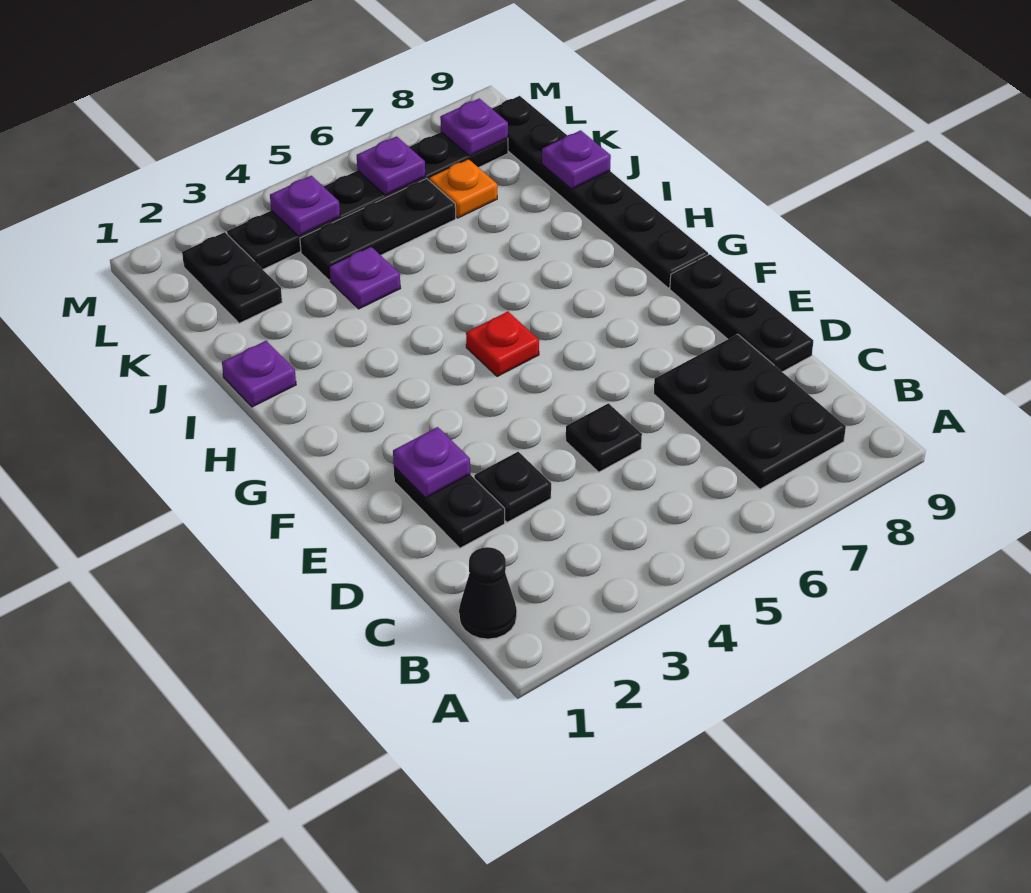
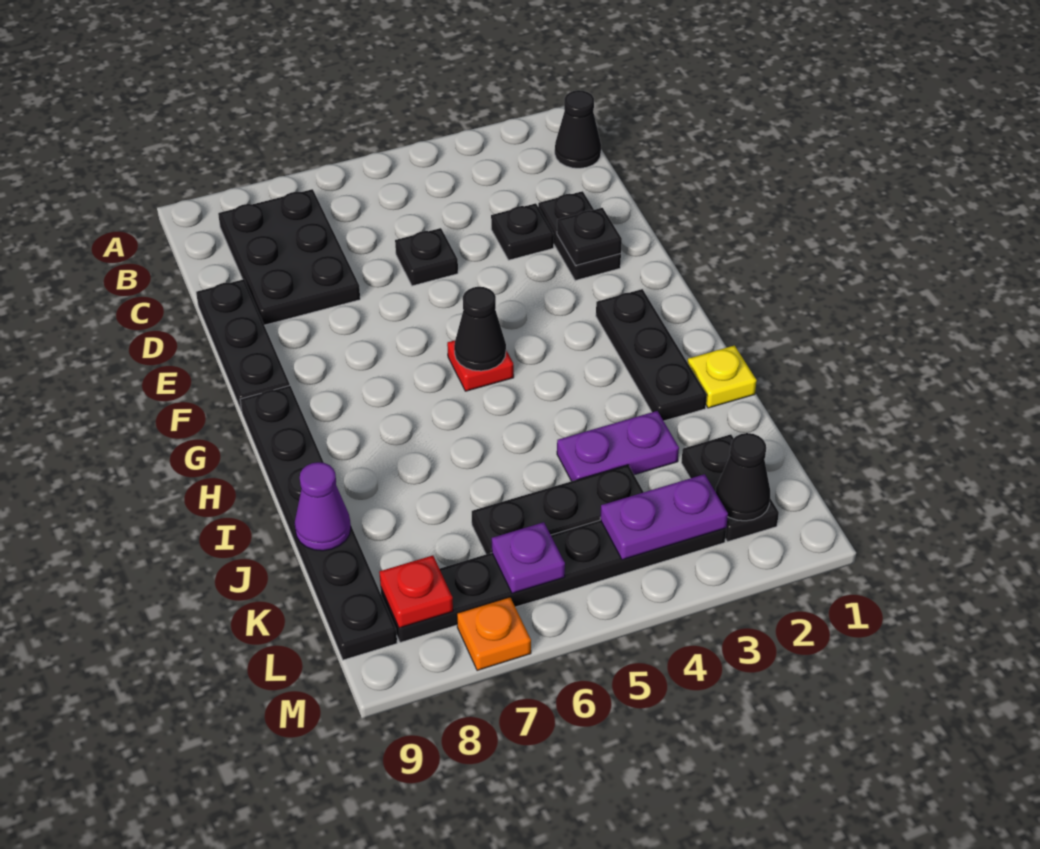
purple plate E2 level 2 -> black plate E2 level 2
none -> black plate G2:I2 level 1
none -> black cone G5 level 2
purple plate I1 level 1 -> yellow plate I1 level 1
purple plate J4 level 1 -> purple plate J3:J4 level 1
purple plate J9 level 2 -> purple cone J9 level 2
orange plate K7 level 1 -> orange plate M7 level 1
none -> black cone L2 level 2
purple plate L4 level 2 -> purple plate L3:L4 level 2
purple plate L8 level 2 -> red plate L8 level 2

